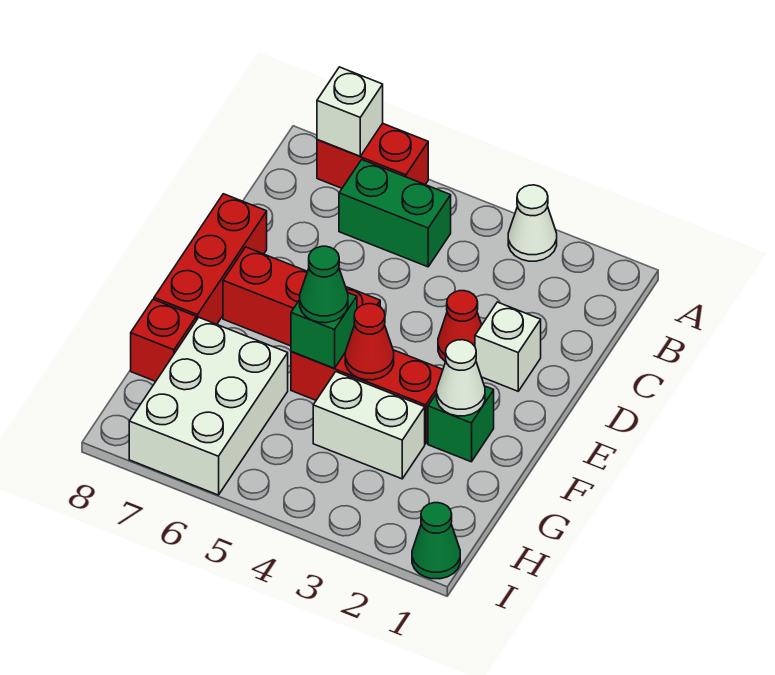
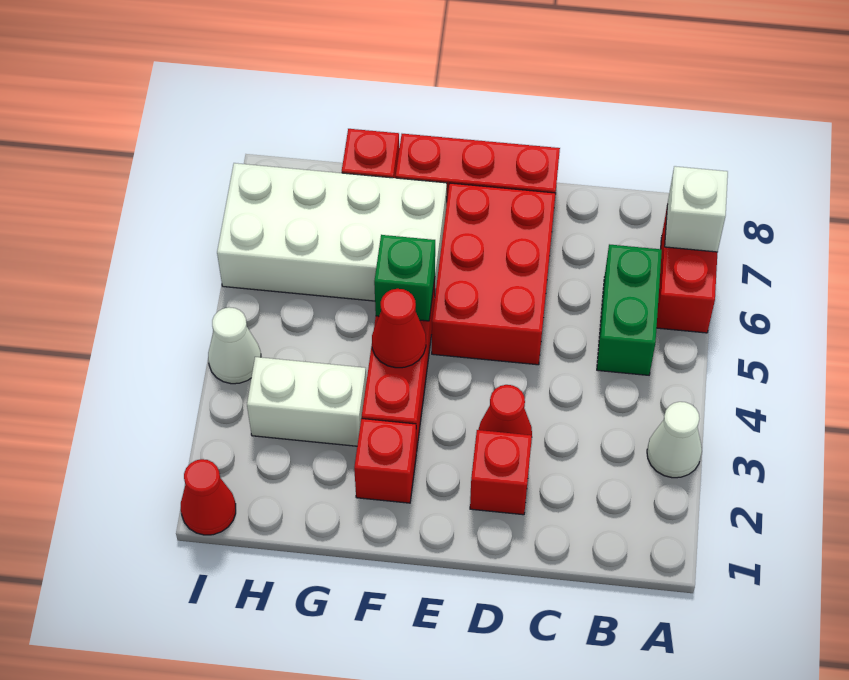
white brick D2 level 1 -> red brick D2 level 1
red brick E5:E7 level 1 -> red brick D5:E7 level 1
green brick F2 level 1 -> red brick F2 level 1
white cone F2 level 2 -> white cone I4 level 1
green cone F5 level 3 -> none
white brick G3:G4 level 1 -> white brick G3:H3 level 1
white brick G6:I7 level 1 -> white brick F6:I7 level 1
green cone I1 level 1 -> red cone I1 level 1

